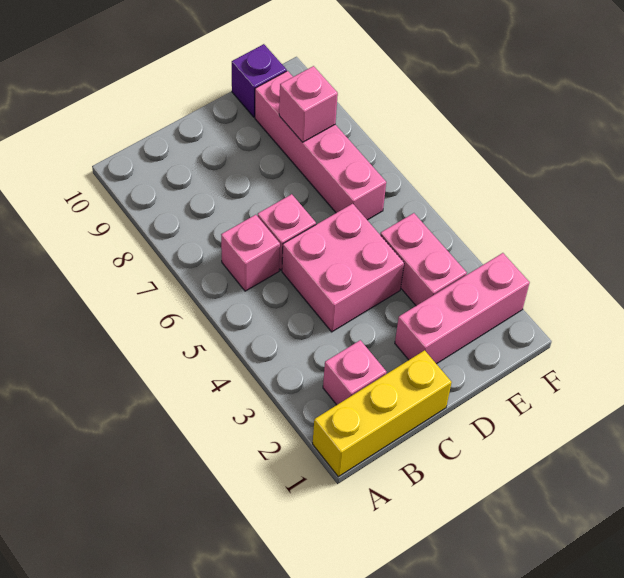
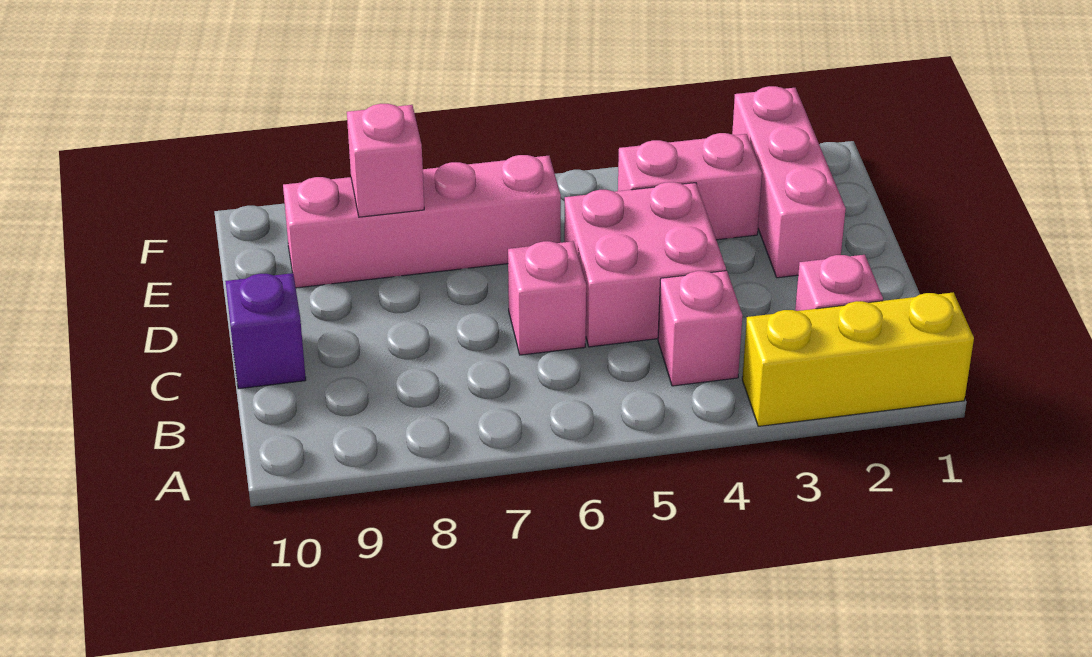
yellow brick A1:C1 level 1 -> yellow brick A1:A3 level 1
pink brick B6 level 1 -> pink brick B4 level 1
purple brick E10 level 1 -> purple brick C10 level 1

